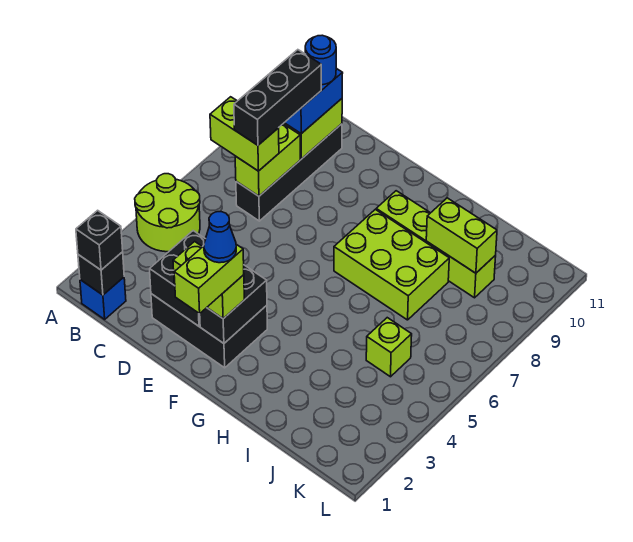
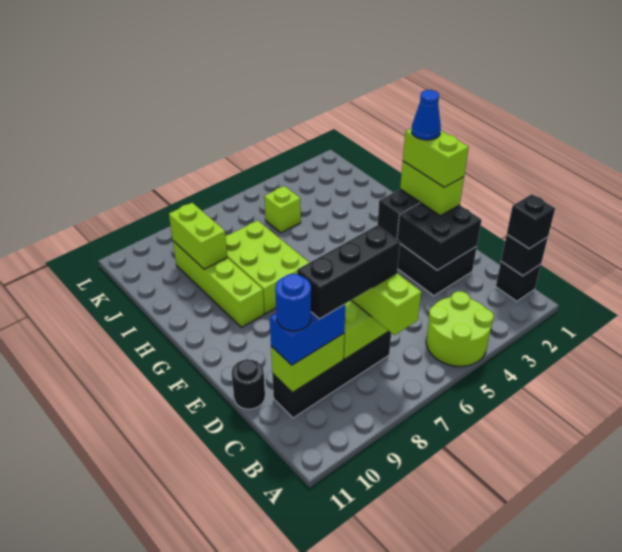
blue brick B1 level 1 -> black brick B1 level 1
none -> black round brick D11 level 1
lime brick F1:F2 level 4 -> lime brick E2:F2 level 4

